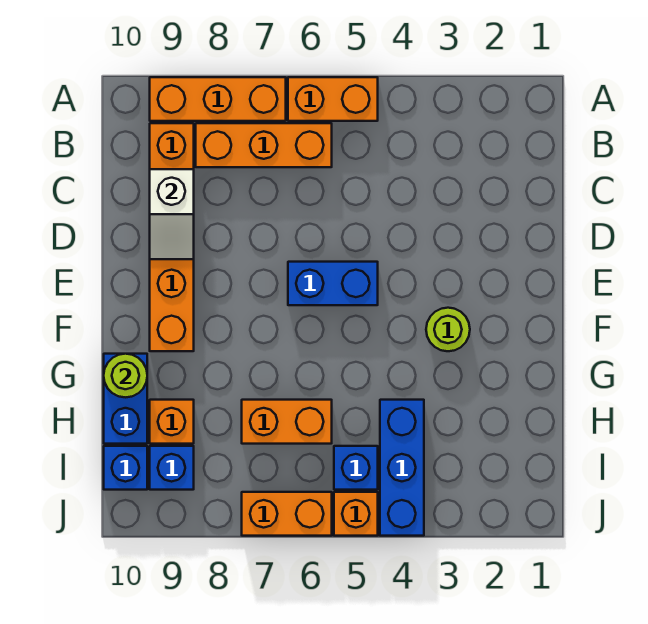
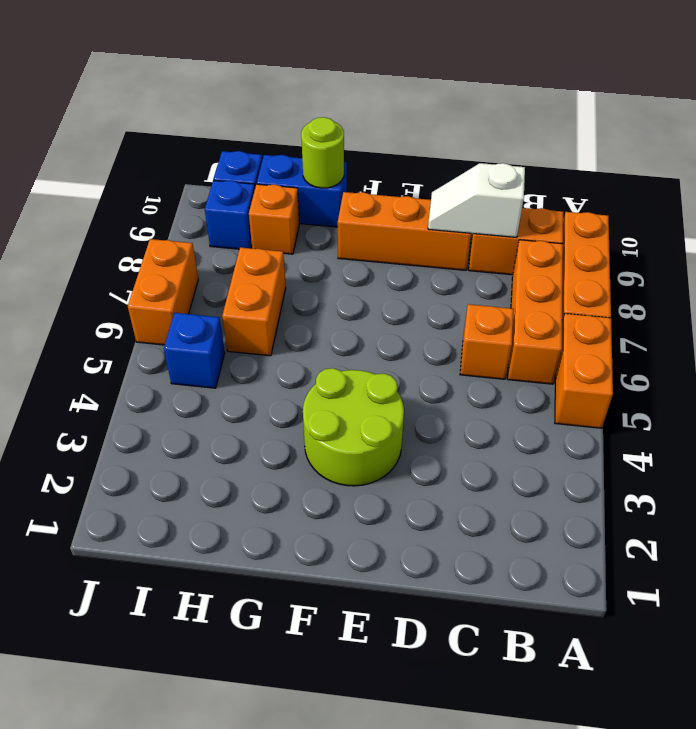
blue brick E5:E6 level 1 -> none
lime round brick F3 level 1 -> lime round brick E3:F4 level 1
blue brick H4:J4 level 1 -> none
orange brick J5 level 1 -> orange brick C6 level 1

